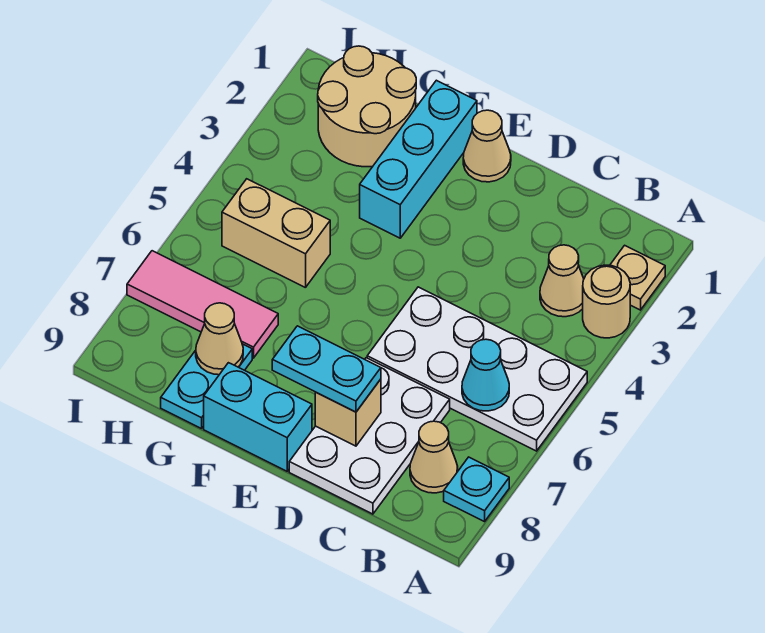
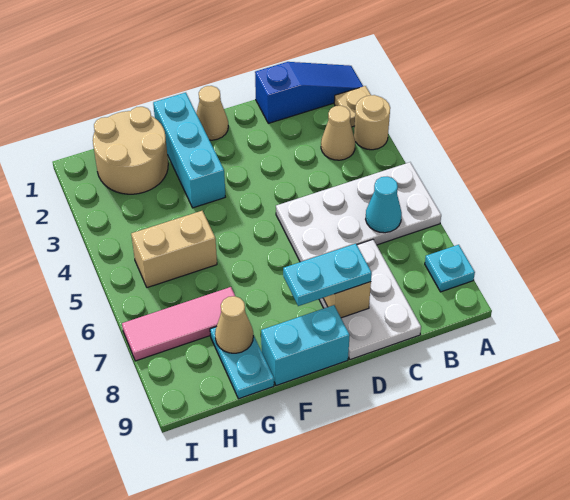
none -> blue slope A1:C1 level 1 top C
tan cone B8 level 1 -> none

